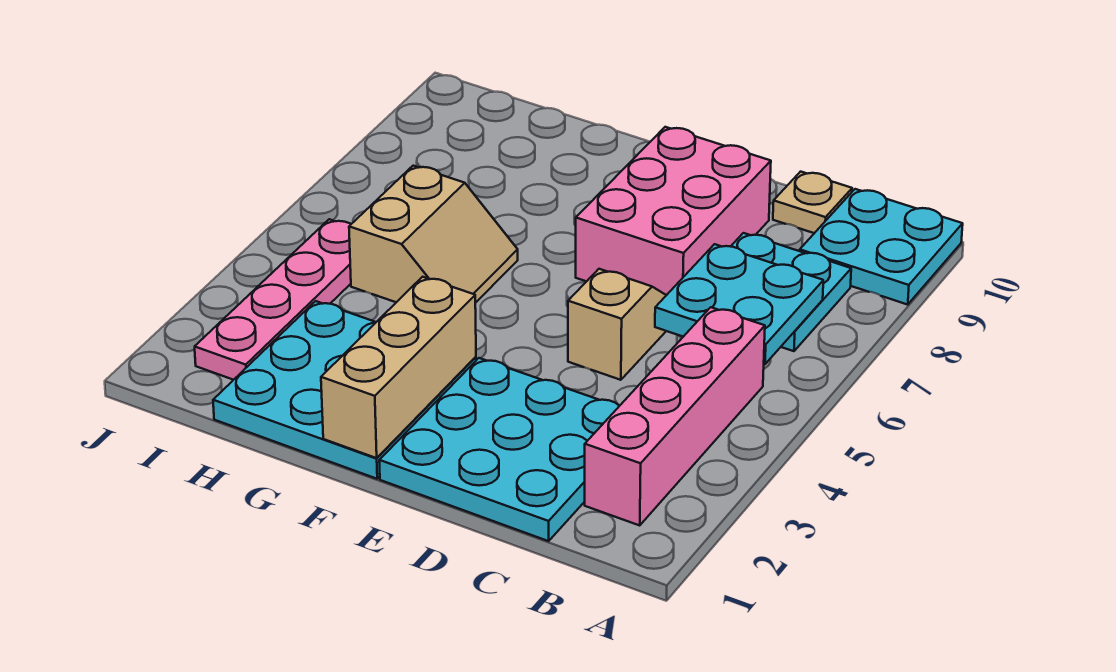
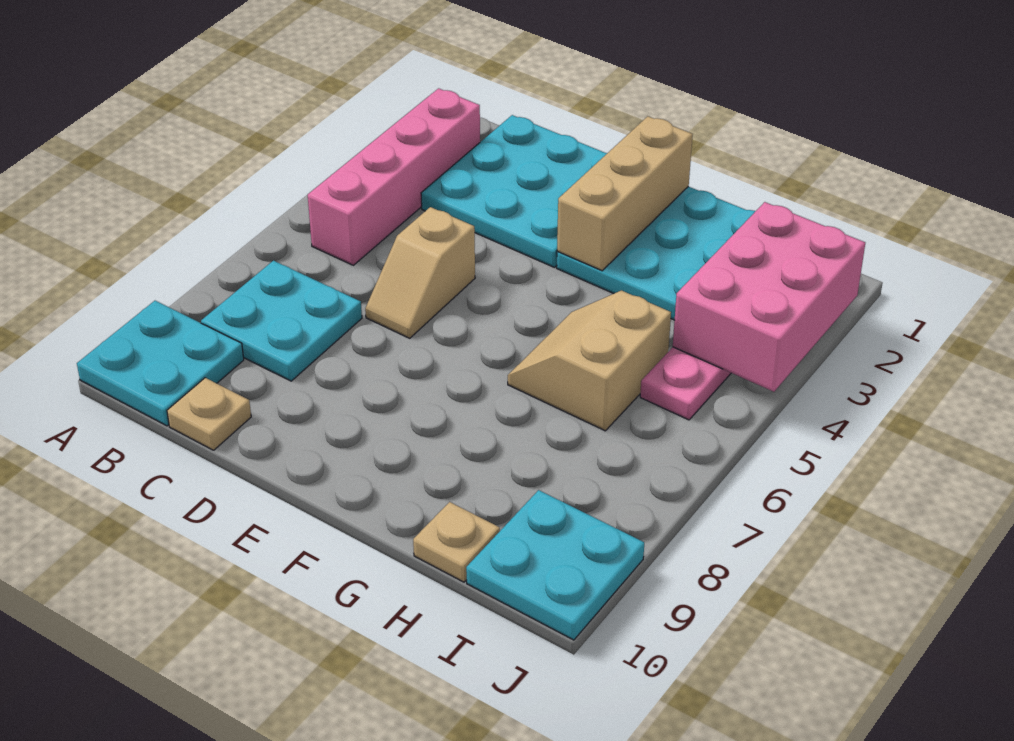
cyan plate B6:C7 level 2 -> cyan plate I9:J10 level 1
pink brick D7:E9 level 1 -> pink brick I2:J4 level 2
none -> tan plate H10 level 1

